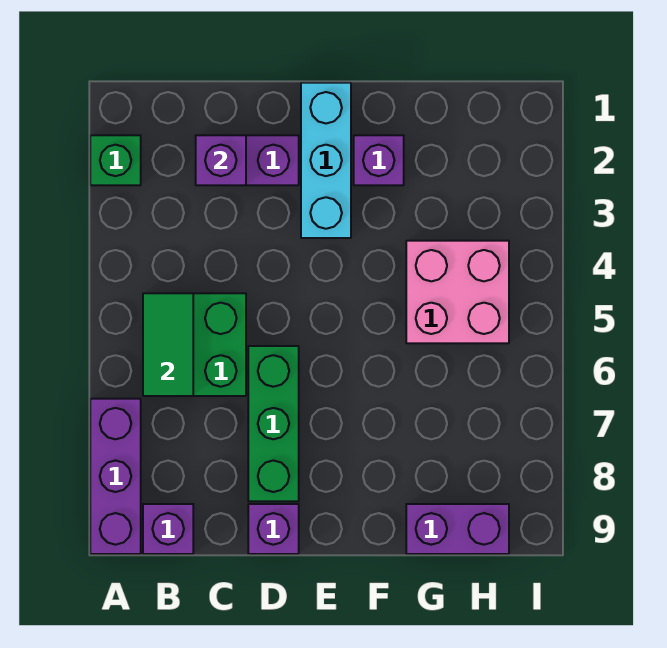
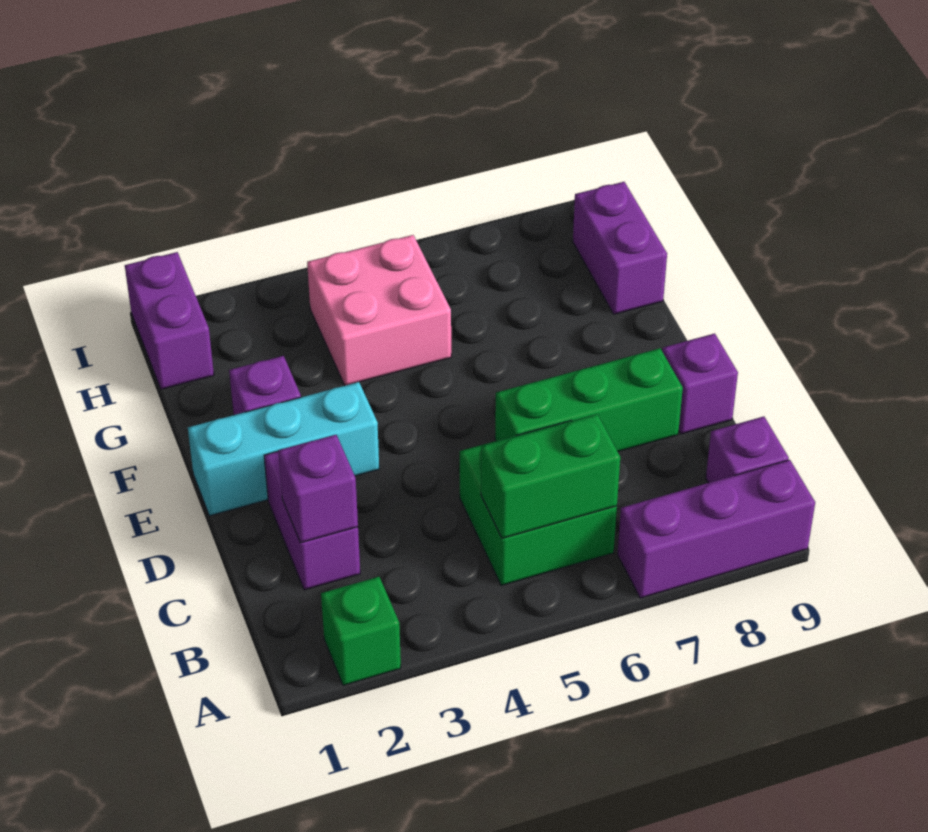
green tile B5:B6 level 2 -> green brick B5:B6 level 2
none -> purple brick H1:I1 level 1

